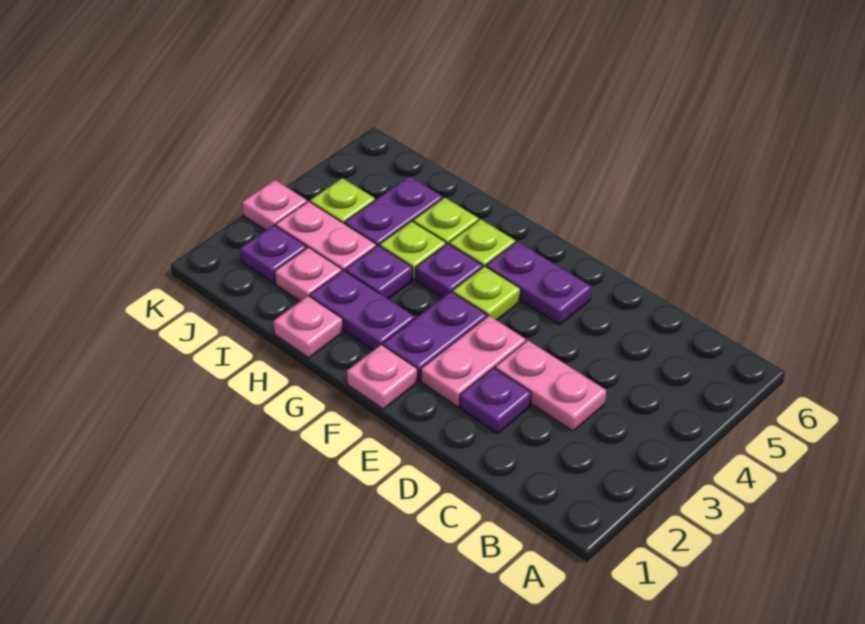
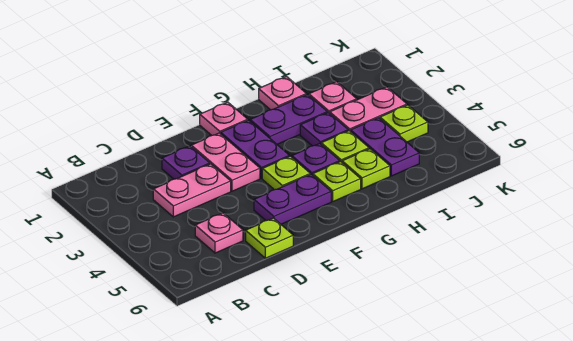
none -> lime plate D6 level 1
purple plate J2 level 1 -> none
pink plate K3 level 1 -> pink plate C5 level 1

